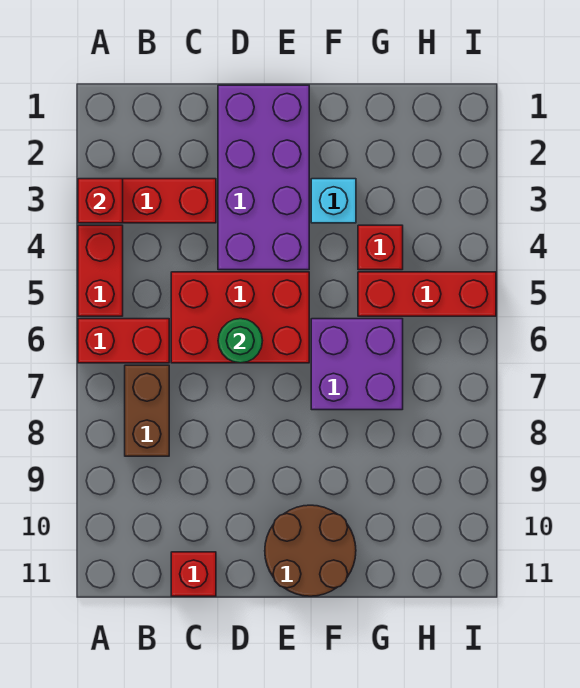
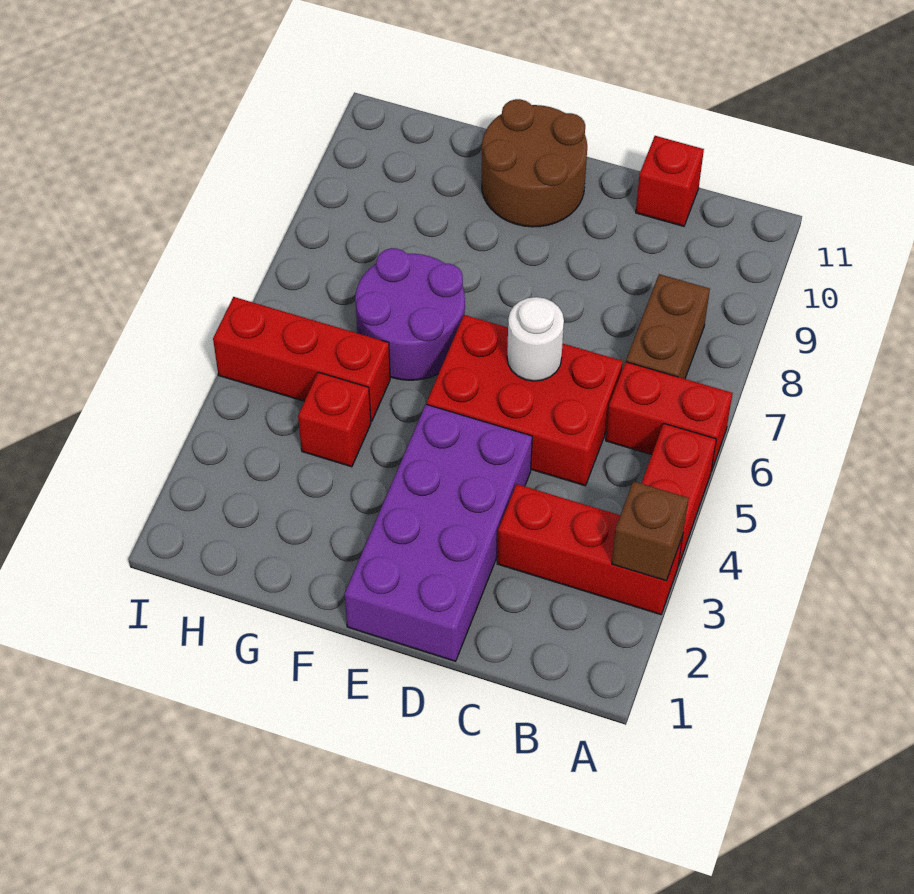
red brick A3 level 2 -> brown brick A3 level 2
green round brick D6 level 2 -> white round brick D6 level 2
cyan brick F3 level 1 -> none
purple brick F6:G7 level 1 -> purple round brick F6:G7 level 1

